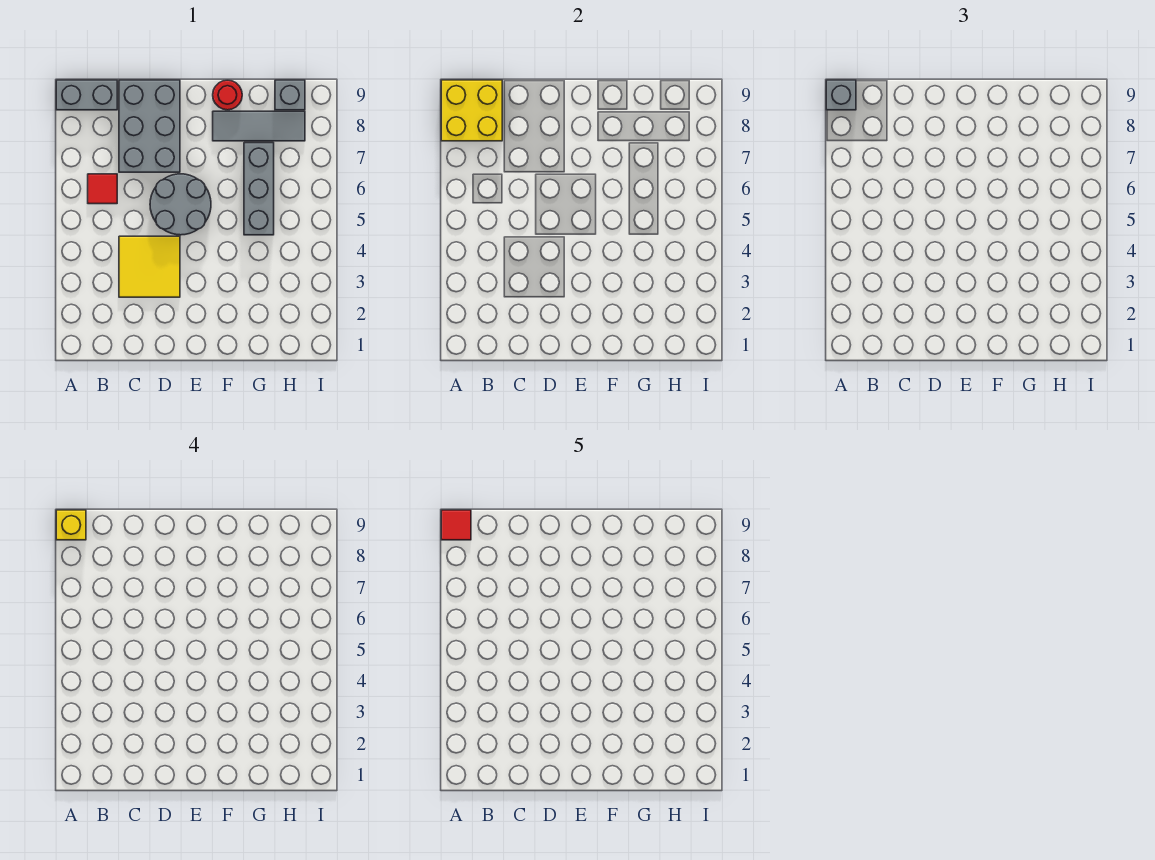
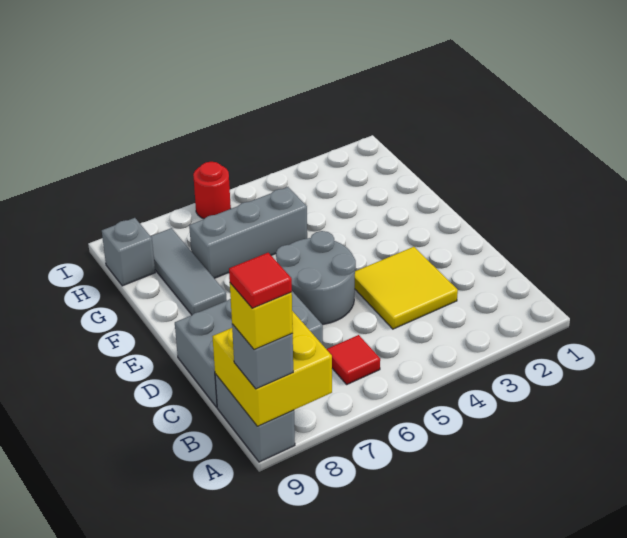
red round brick F9 level 1 -> red round brick I6 level 1

